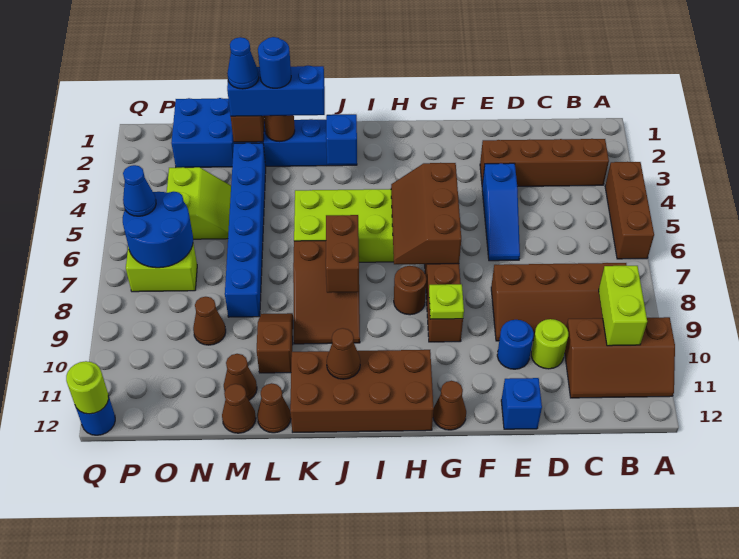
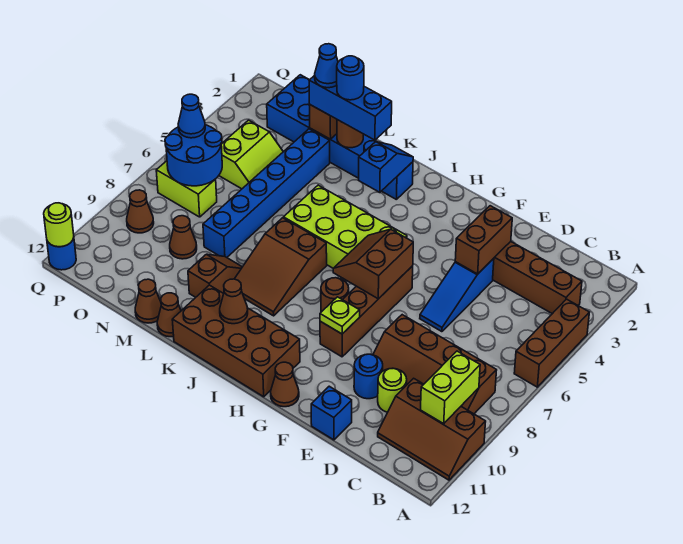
brown slope G5:H7 level 2 top G -> brown slope G6:H7 level 2 top G
brown brick J7:J8 level 2 -> brown brick E3:E4 level 2
brown cone M11 level 1 -> brown cone P9 level 1

